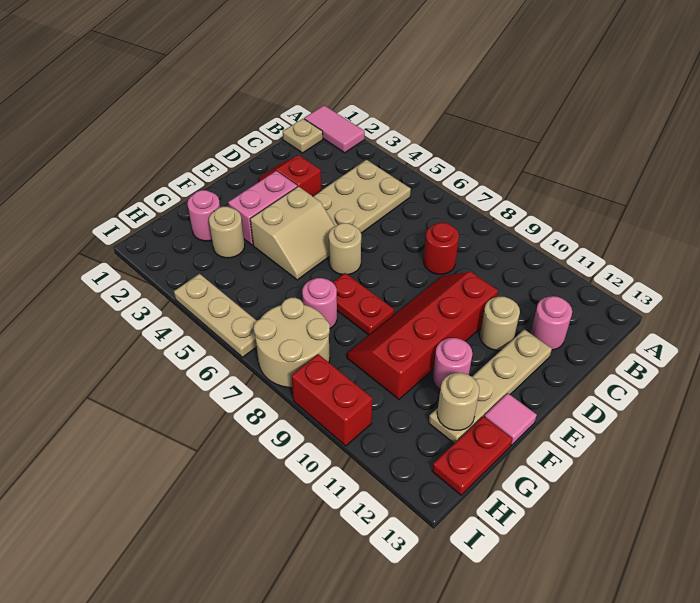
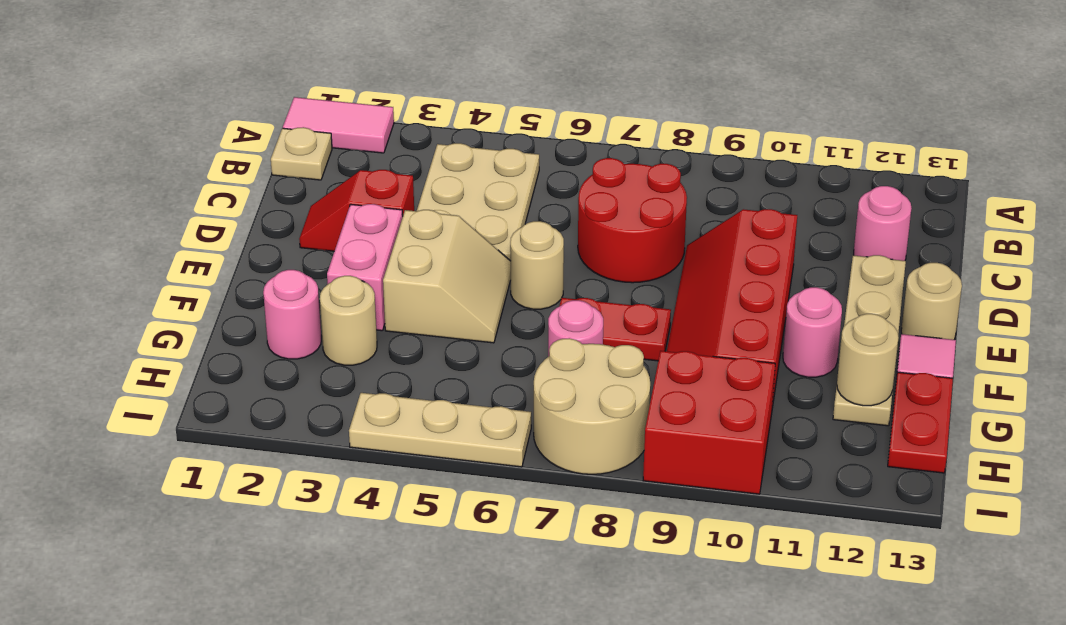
red round brick C8 level 1 -> red round brick C7:D8 level 1
tan round brick D11 level 1 -> tan round brick E13 level 1
red brick I9:I10 level 1 -> red brick H9:I10 level 1

